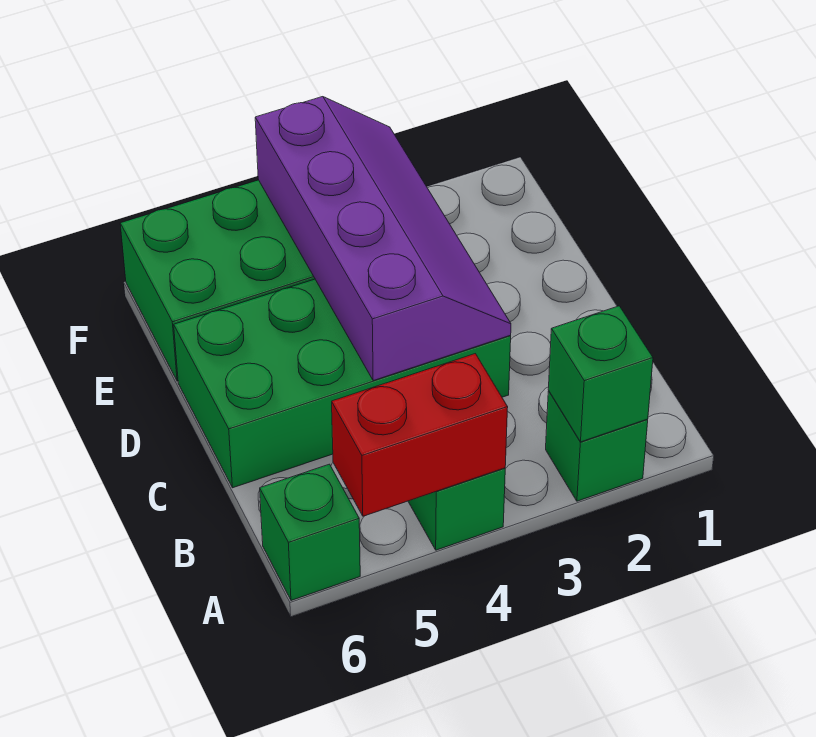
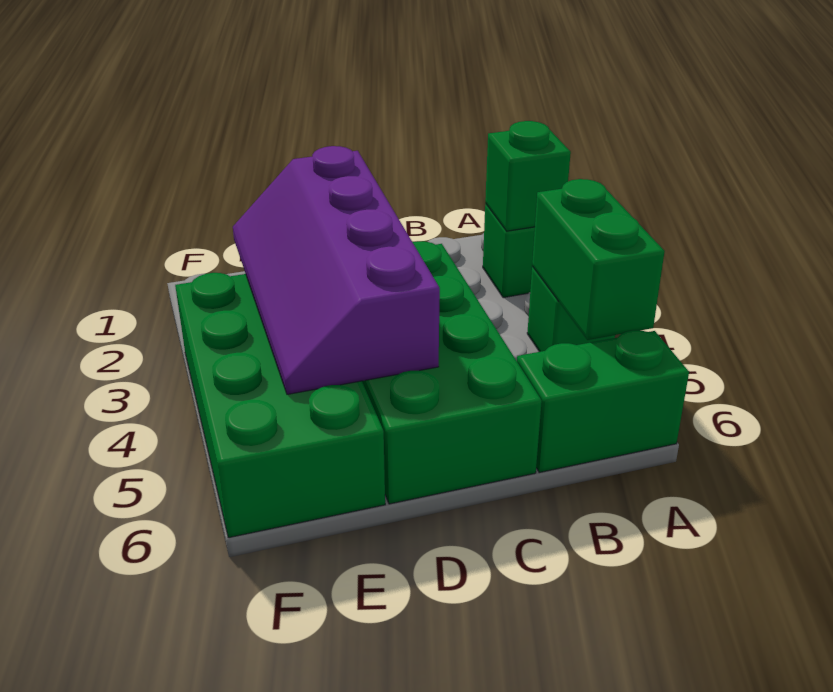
red brick A4:A5 level 2 -> green brick A4:A5 level 2
green brick A6 level 1 -> green brick A6:B6 level 1
purple slope C3:F4 level 2 top 4 -> purple slope D2:E5 level 2 top D

